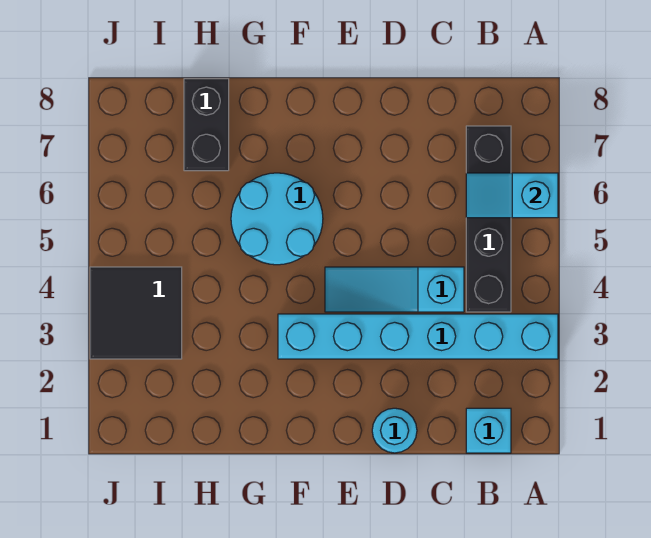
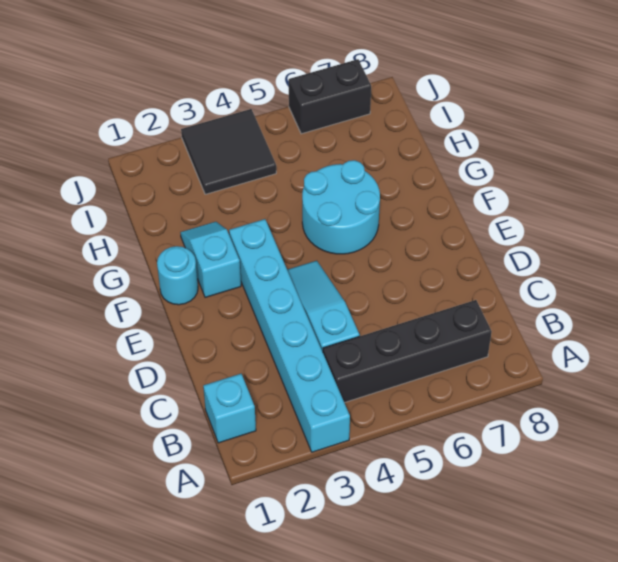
cyan slope A6:B6 level 2 top A -> cyan slope F2:G2 level 1 top F
cyan round brick D1 level 1 -> cyan round brick F1 level 1
black brick H7:H8 level 1 -> black brick J6:J7 level 1

